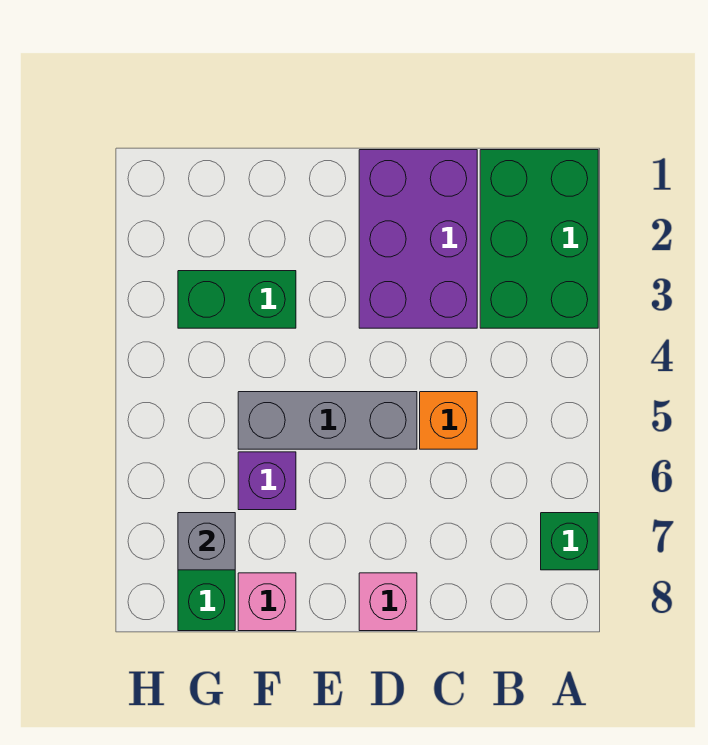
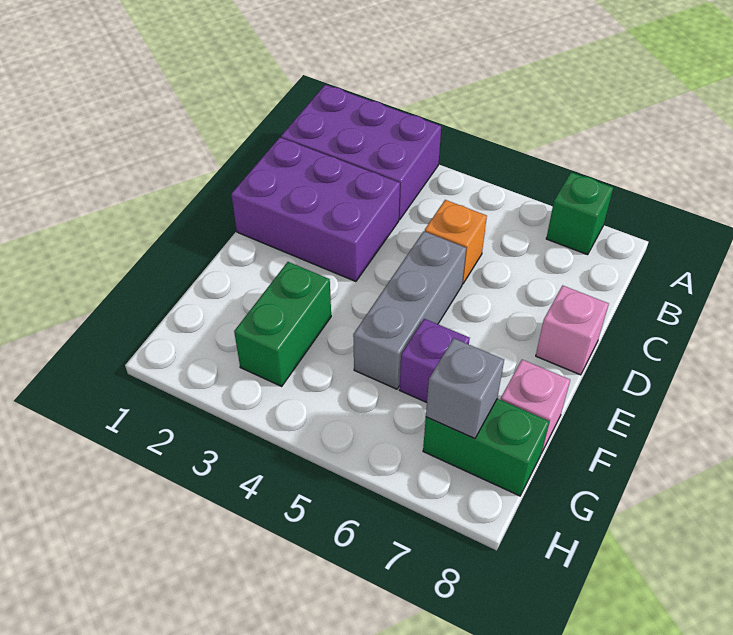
green brick A1:B3 level 1 -> purple brick A1:B3 level 1

